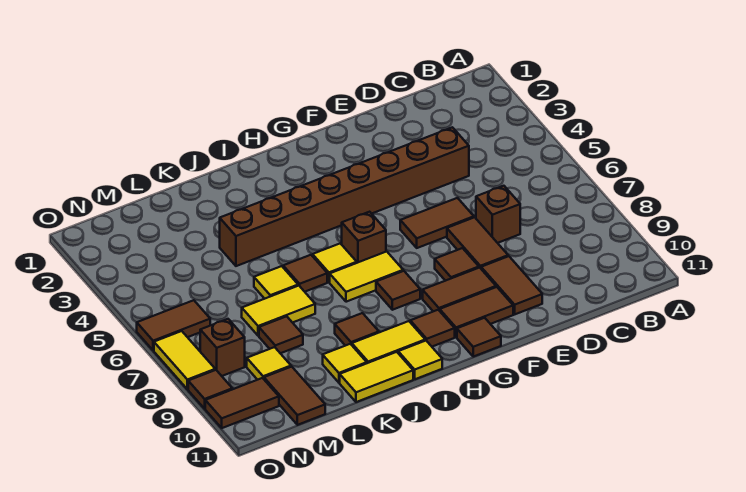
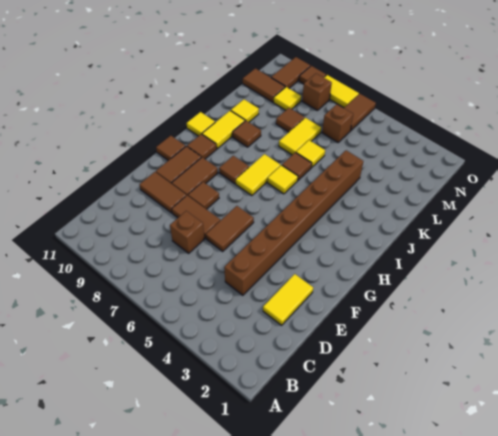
brown brick H6 level 1 -> brown brick M6 level 1
yellow tile J11:K11 level 1 -> yellow tile D2:E2 level 1

